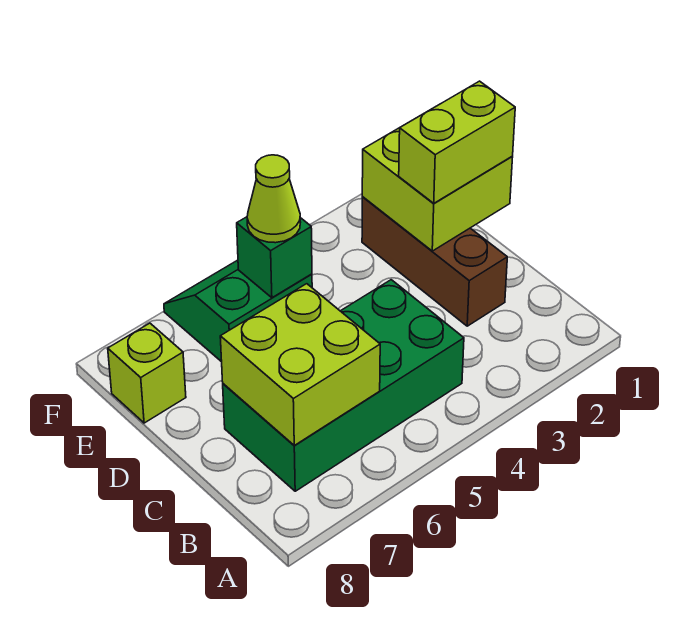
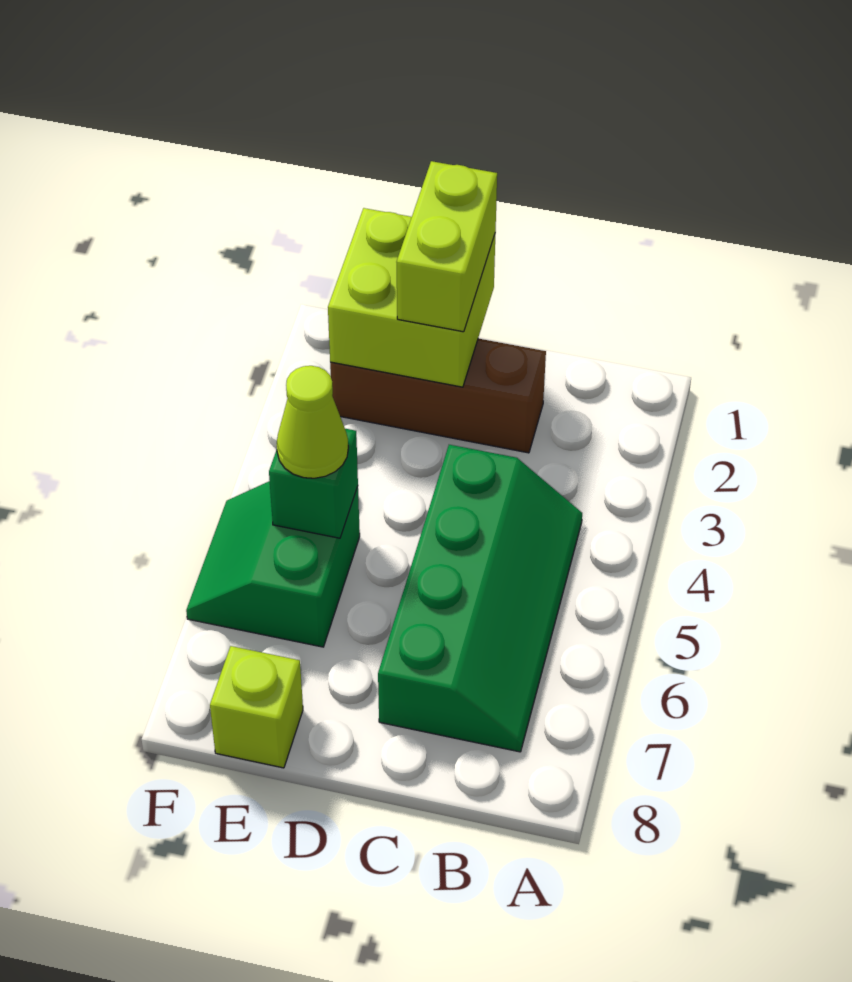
green brick B4:C7 level 1 -> green slope B4:C7 level 1 top C
lime brick B6:C7 level 2 -> none

